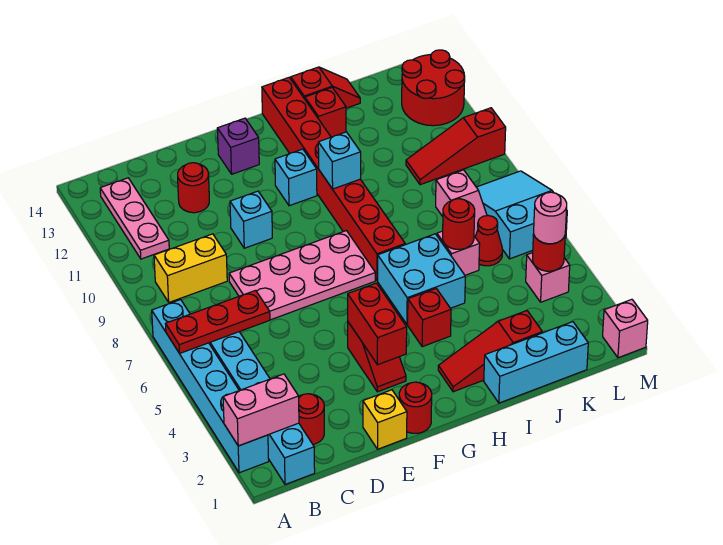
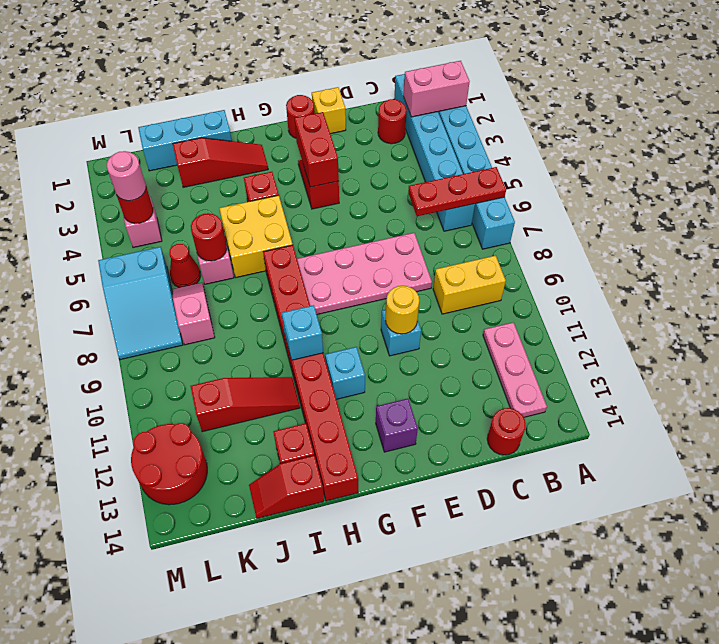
red round brick D12 level 1 -> red round brick C14 level 1
none -> yellow round brick E10 level 2
cyan brick H5:I6 level 1 -> yellow brick H5:I6 level 1
red slope K10:M10 level 1 top M -> red slope I11:K11 level 1 top K
pink brick M1 level 1 -> none

